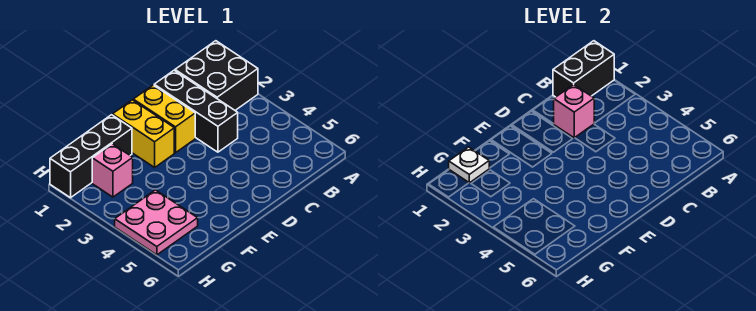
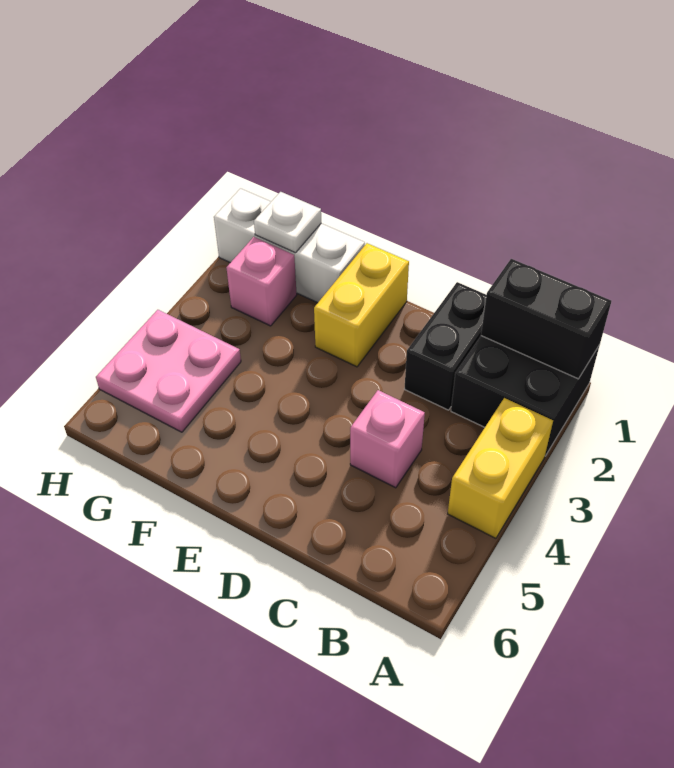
black brick C1:C3 level 1 -> black brick C1:C2 level 1
pink brick C2 level 2 -> pink brick C4 level 1
yellow brick D1:D2 level 1 -> yellow brick A3:A4 level 1
black brick F1:H1 level 1 -> white brick F1:H1 level 1

